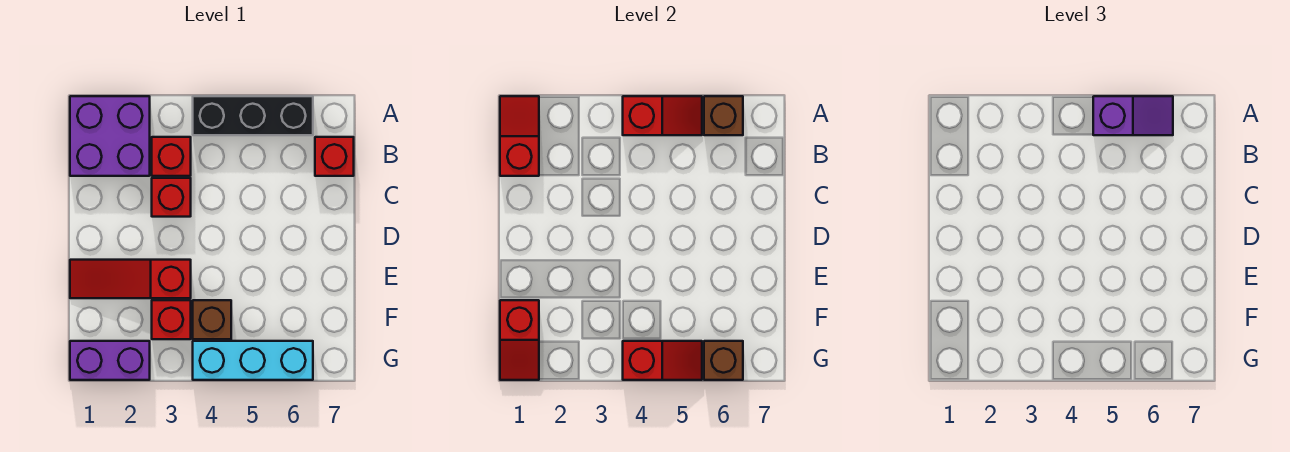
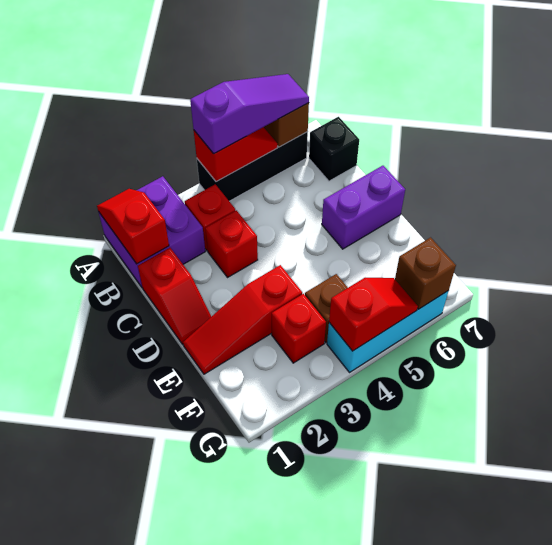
purple slope A5:A6 level 3 top 5 -> purple slope A4:A6 level 3 top 4
red brick B7 level 1 -> black brick B7 level 1
red slope F1:G1 level 2 top F -> red slope C1:D1 level 1 top C
purple brick G1:G2 level 1 -> purple brick D6:D7 level 1

